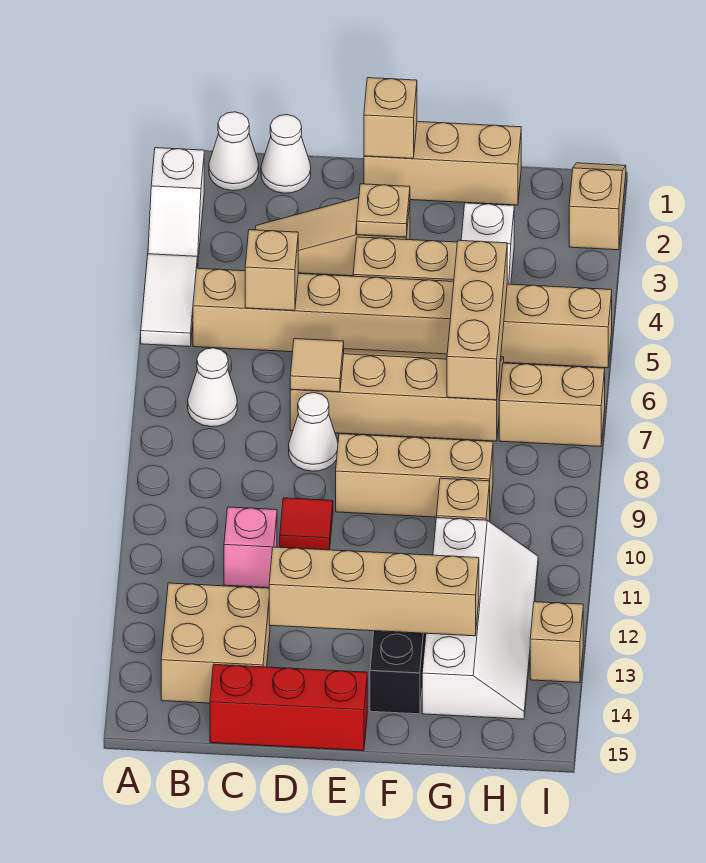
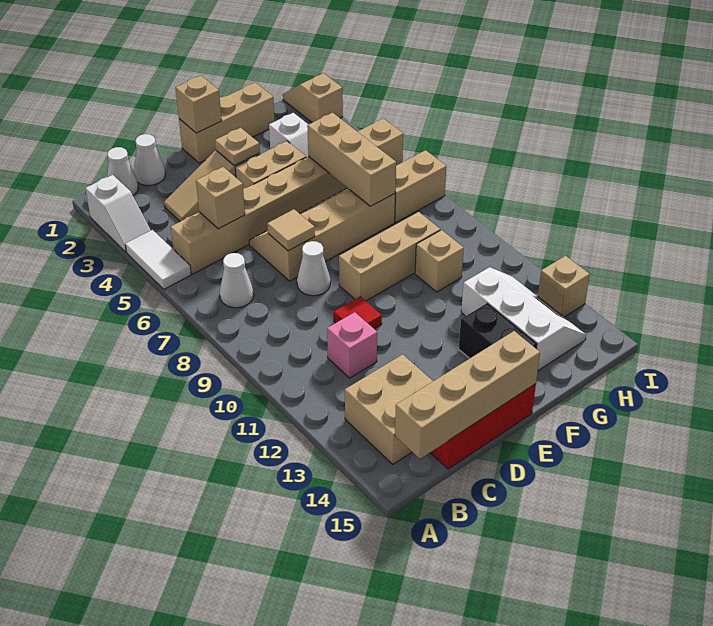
tan brick D13:G13 level 2 -> tan brick B15:E15 level 2
white slope G11:H14 level 1 top G -> white slope G12:H14 level 1 top G

